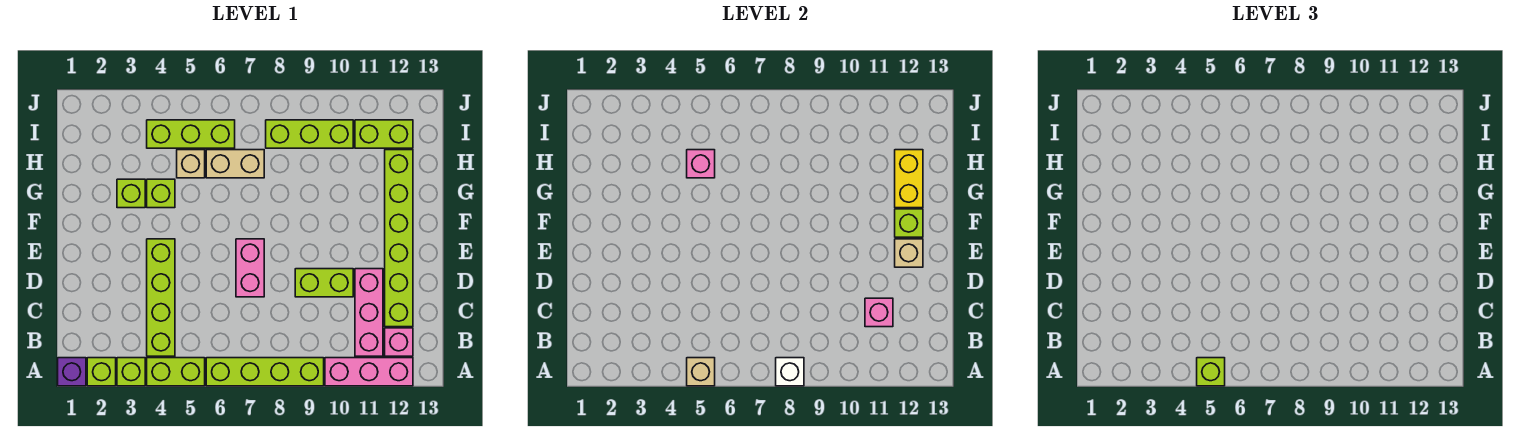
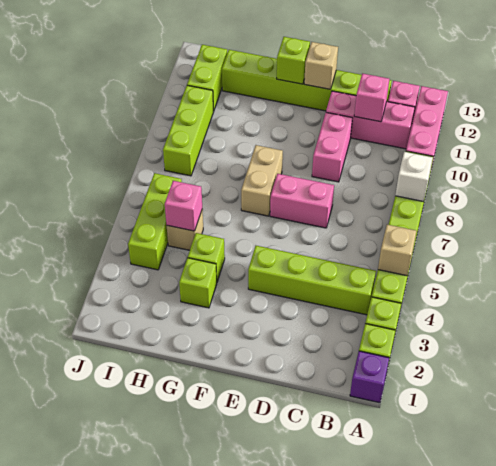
lime brick A5 level 3 -> none
lime brick D9:D10 level 1 -> pink brick D9:D10 level 1
yellow brick G12:H12 level 2 -> none
tan brick H6:H7 level 1 -> tan brick F7:F8 level 1

